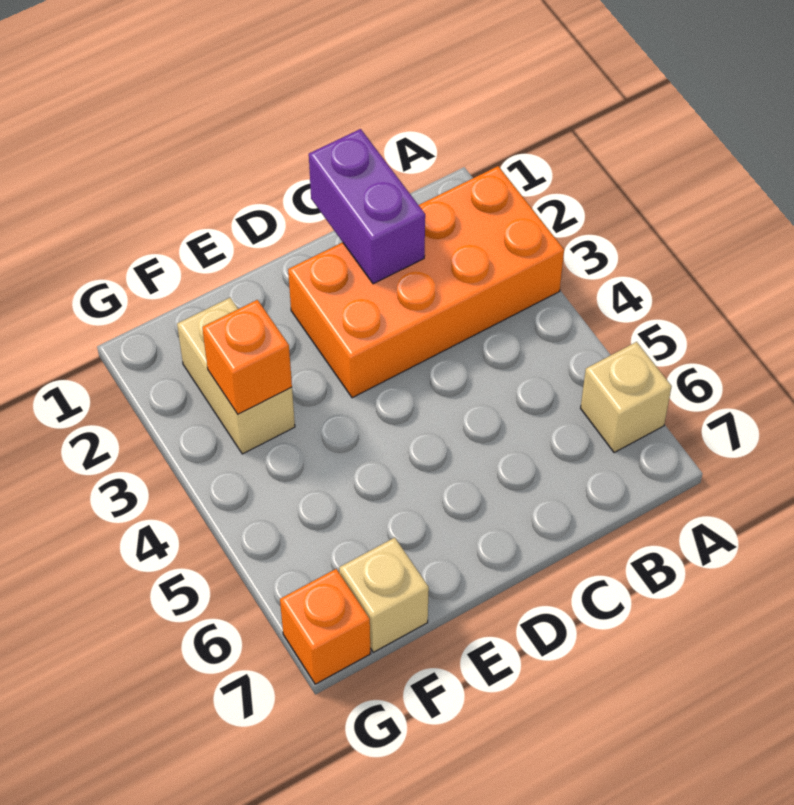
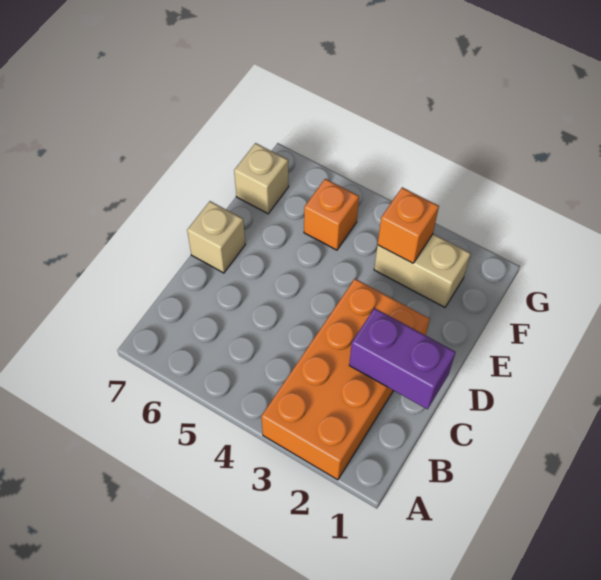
tan brick A6 level 1 -> tan brick D7 level 1
orange brick G7 level 1 -> orange brick F5 level 1

